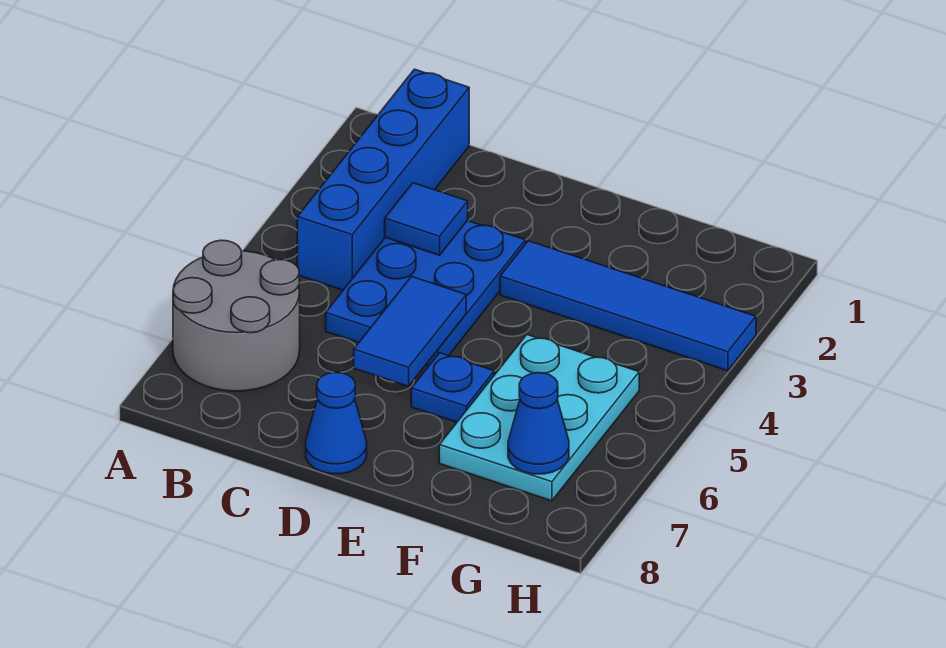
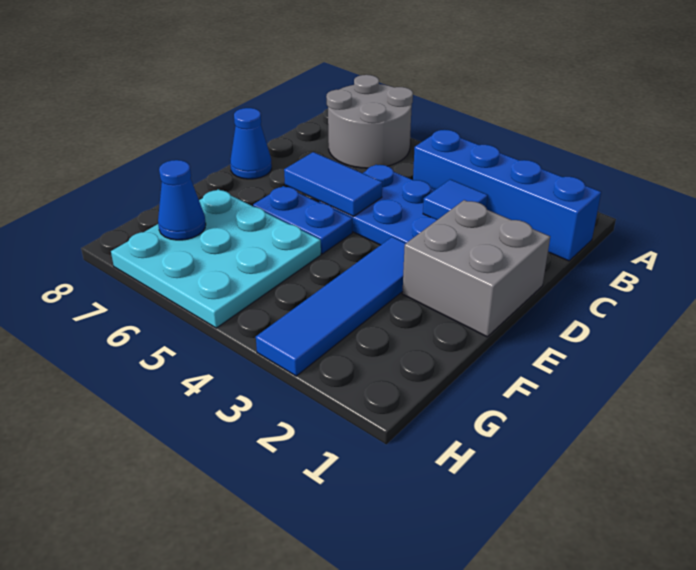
none -> grey brick D1:E2 level 1
blue plate E6 level 1 -> blue plate E5:E6 level 1
cyan plate F5:G7 level 1 -> cyan plate F5:H7 level 1

